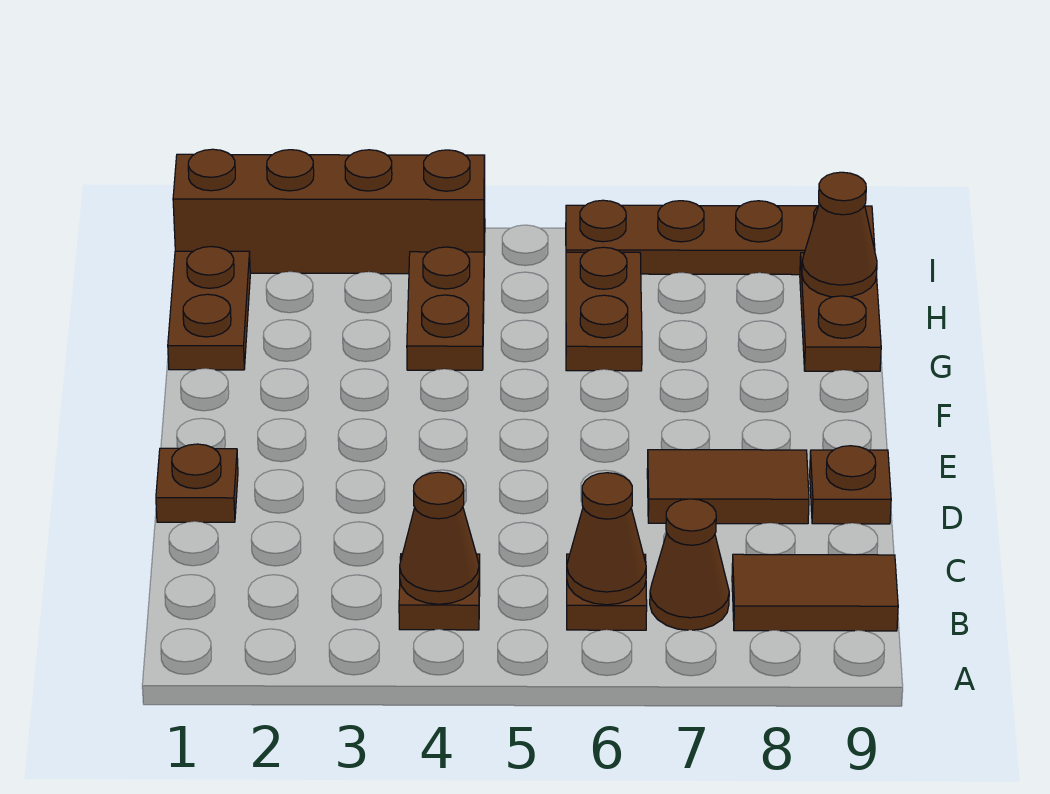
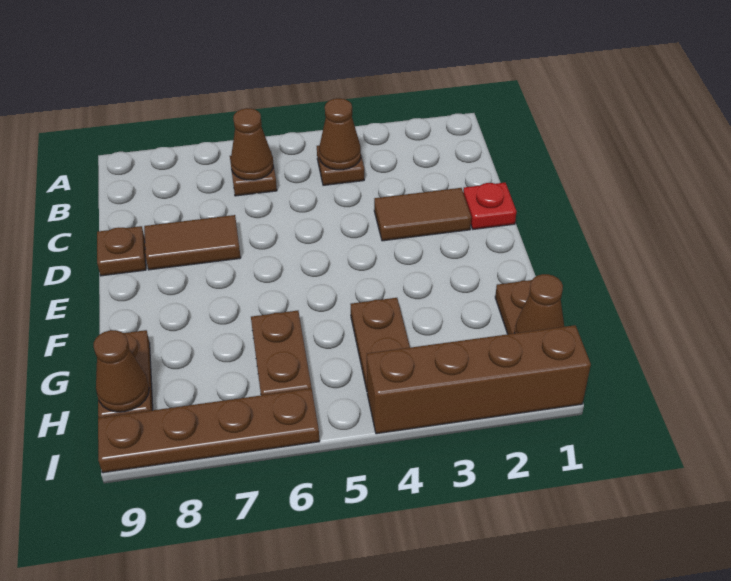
brown cone B7 level 1 -> brown cone H1 level 2
brown tile B8:B9 level 1 -> brown tile D2:D3 level 1
brown plate D1 level 1 -> red plate D1 level 1

